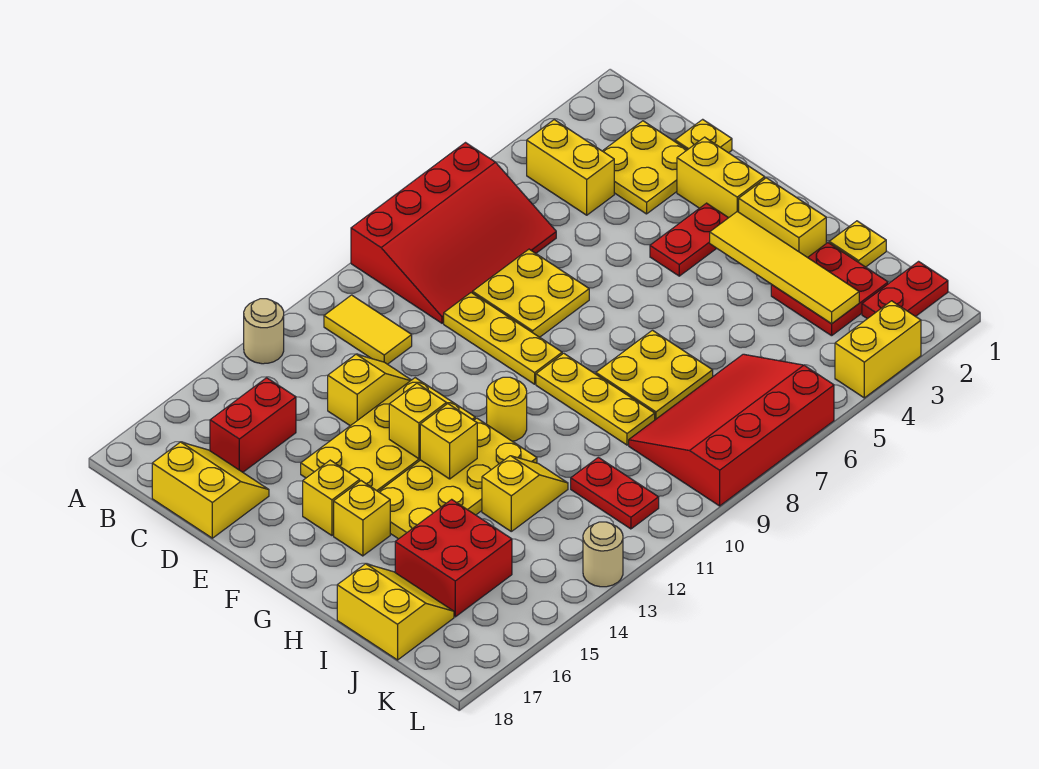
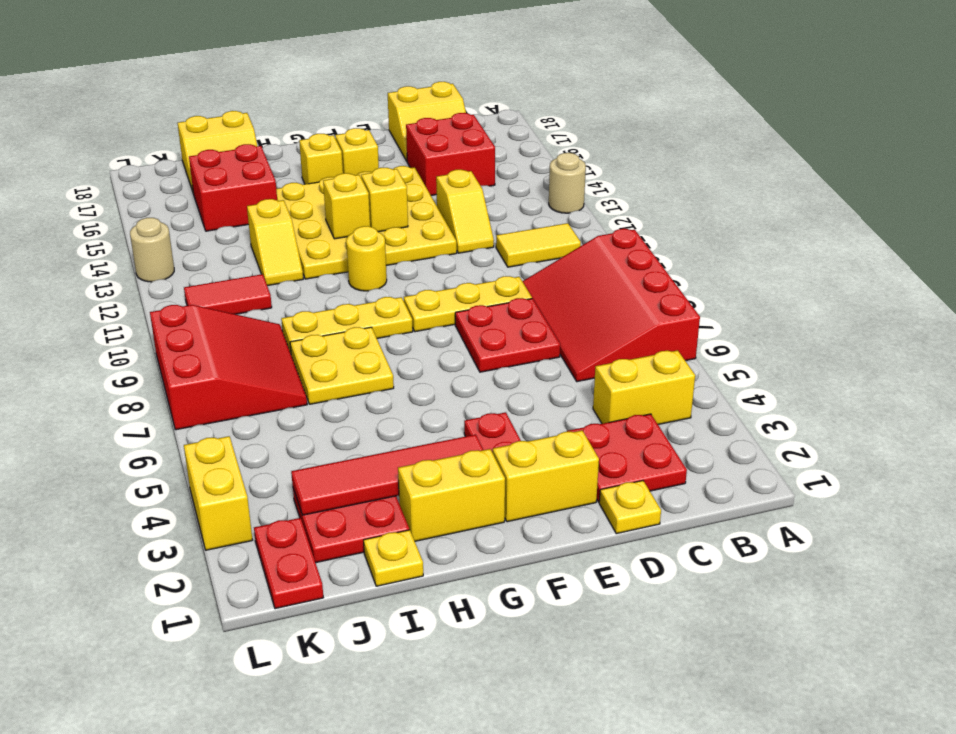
yellow plate C2:D3 level 1 -> red plate C2:D3 level 1
red brick C15:C16 level 1 -> red brick C15:D16 level 1
yellow plate D7:E8 level 1 -> red plate D7:E8 level 1
yellow tile G3:J3 level 2 -> red tile G3:J3 level 2
red slope J6:L9 level 1 top L -> red slope J7:L9 level 1 top L
red plate J11:K11 level 1 -> red tile J11:K11 level 1

